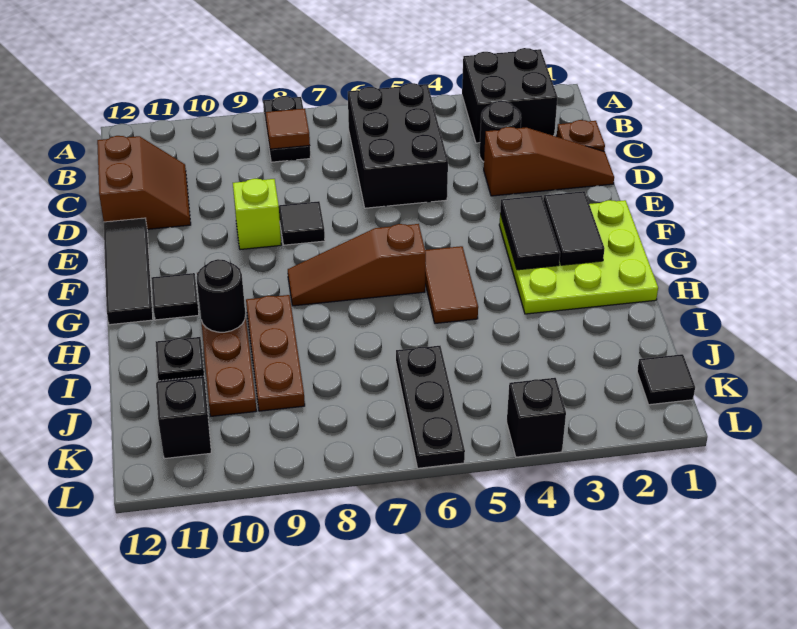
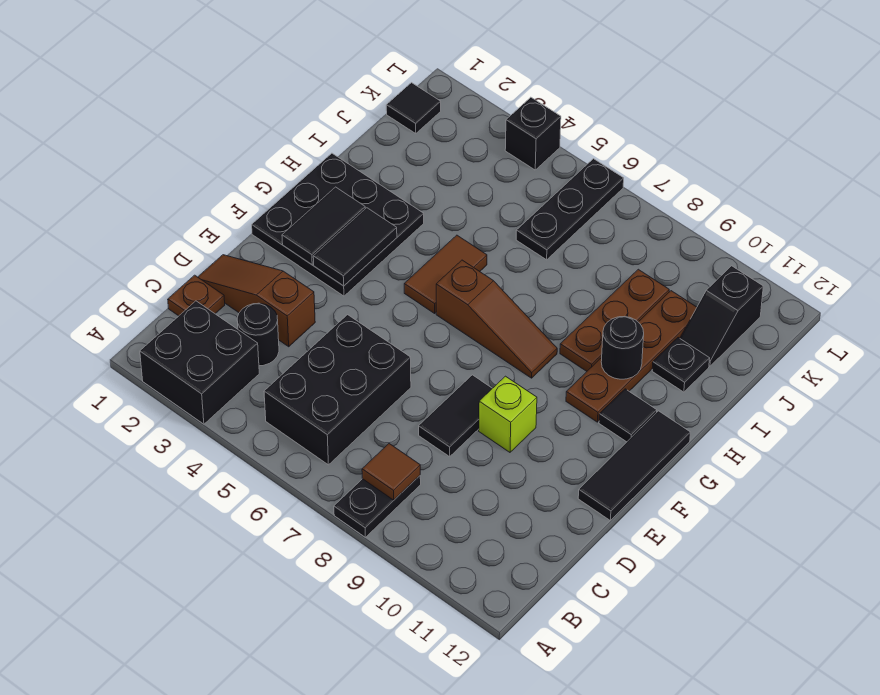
brown slope C11:D12 level 1 top 12 -> none
black tile E8 level 1 -> black tile D8:E8 level 1
lime plate F1:H3 level 1 -> black plate F1:H3 level 1

